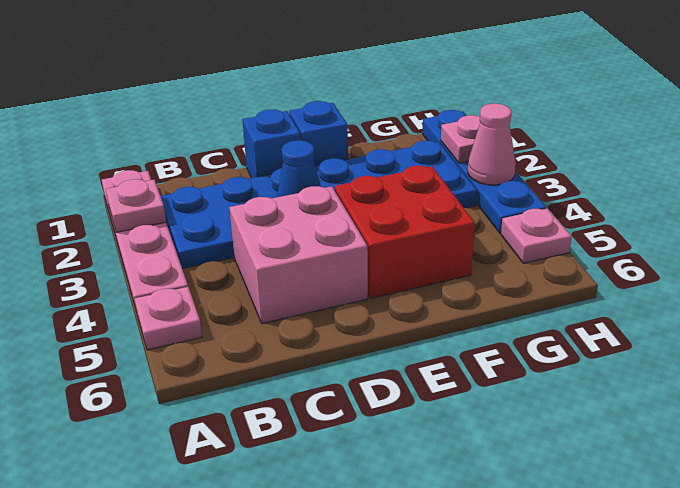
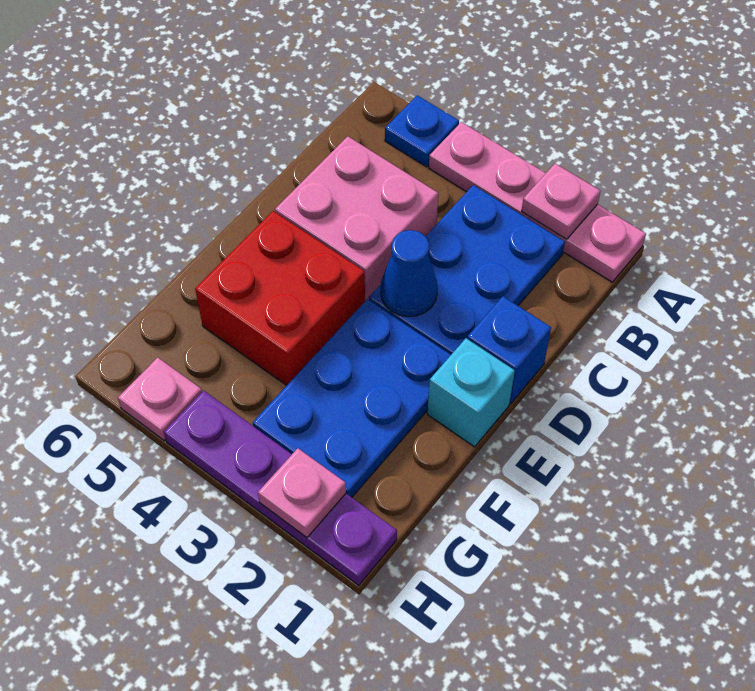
pink plate A5 level 1 -> blue plate A5 level 1
blue brick E1 level 1 -> cyan brick E1 level 1
blue plate H1:H4 level 1 -> purple plate H1:H4 level 1
pink cone H3 level 2 -> none

